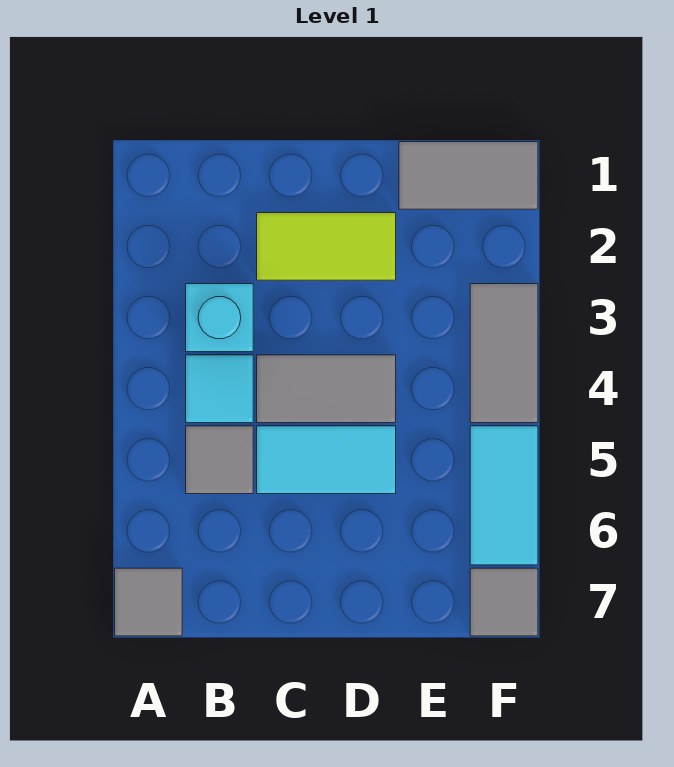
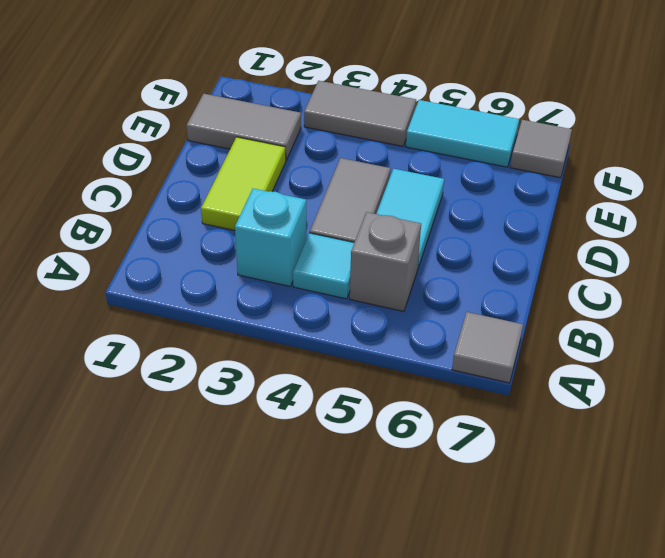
grey tile B5 level 1 -> grey brick B5 level 1
grey tile E1:F1 level 1 -> grey tile E1:E2 level 1

